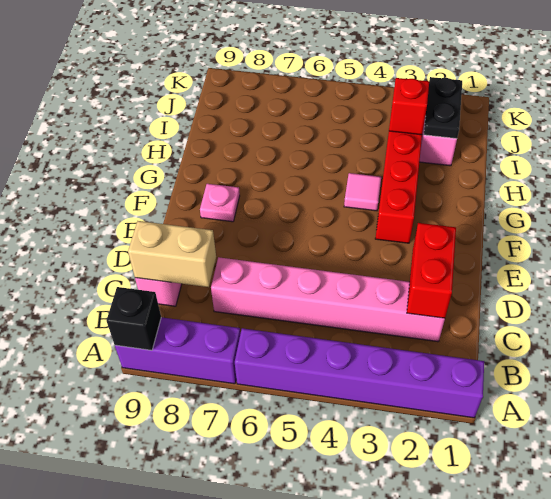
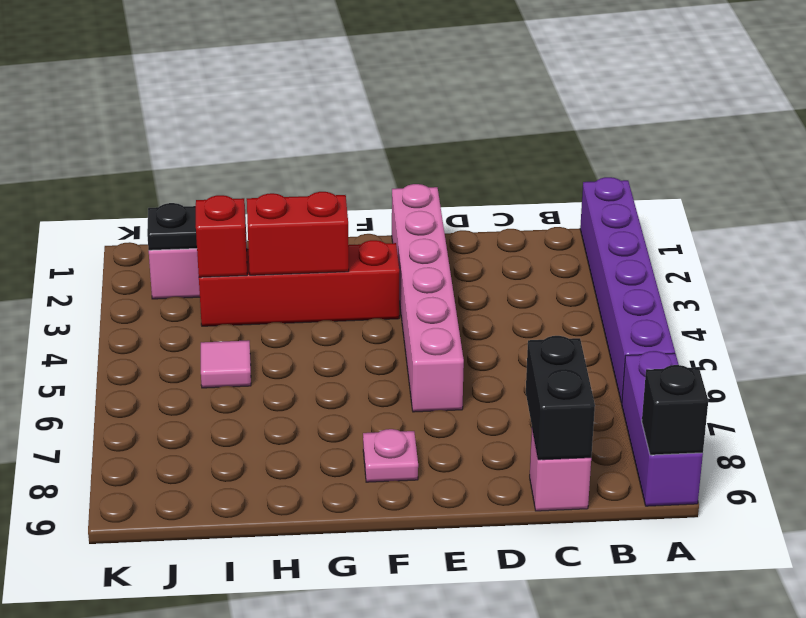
pink brick C2:C7 level 1 -> pink brick E1:E6 level 1
red brick C2:D2 level 2 -> red brick G3:H3 level 2
tan brick C8:C9 level 2 -> black brick C8:C9 level 2
pink tile G4 level 1 -> pink tile I5 level 1

